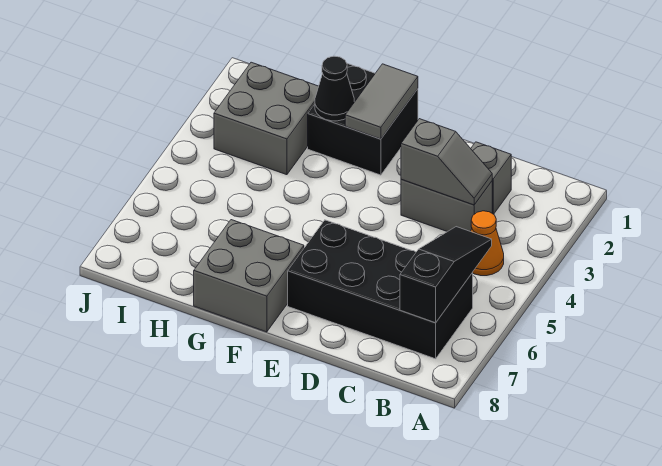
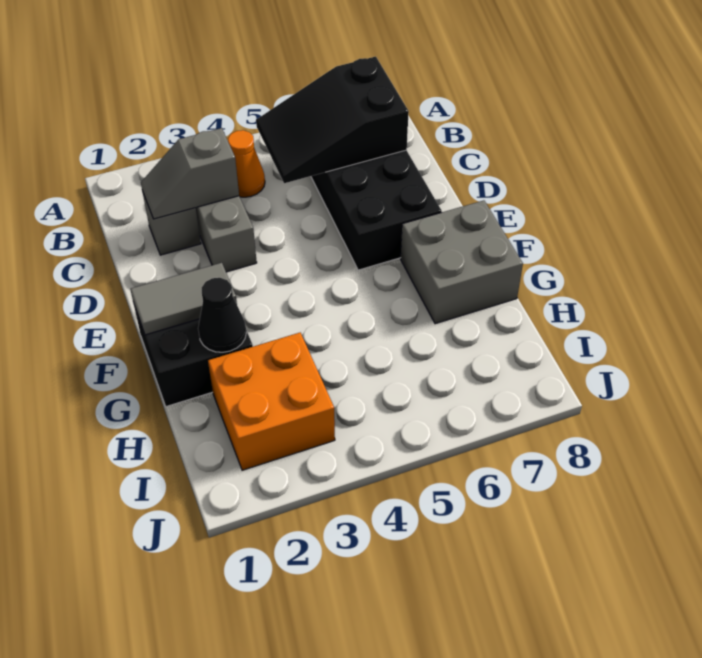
black slope B5:B7 level 2 top 7 -> black slope B5:C7 level 2 top 7
grey slope C3:D3 level 2 top D -> grey slope C2:C3 level 2 top 3
grey brick H2:I3 level 1 -> orange brick H2:I3 level 1

